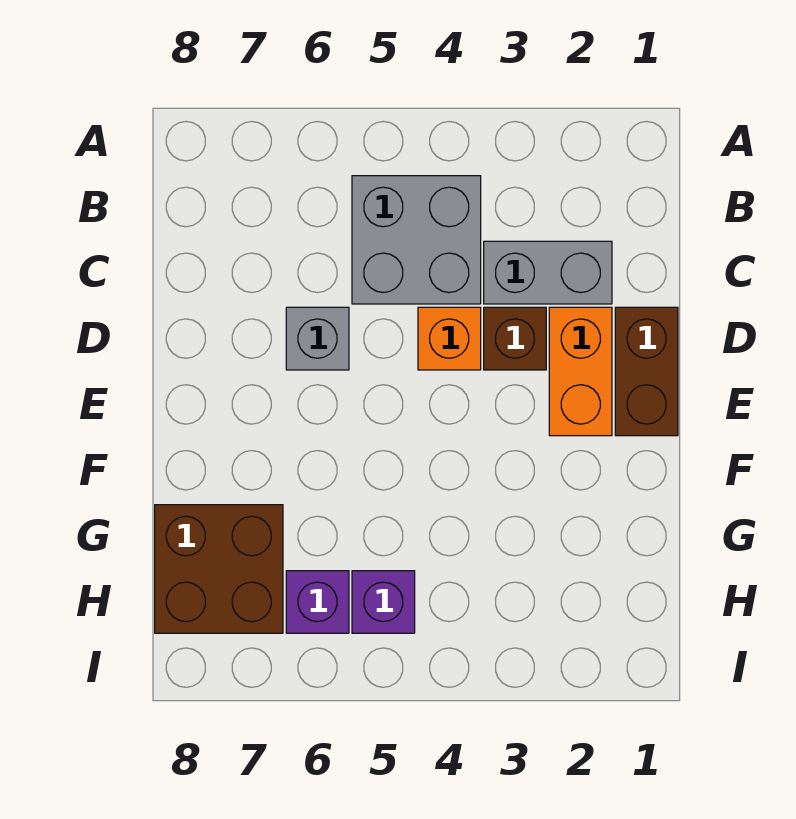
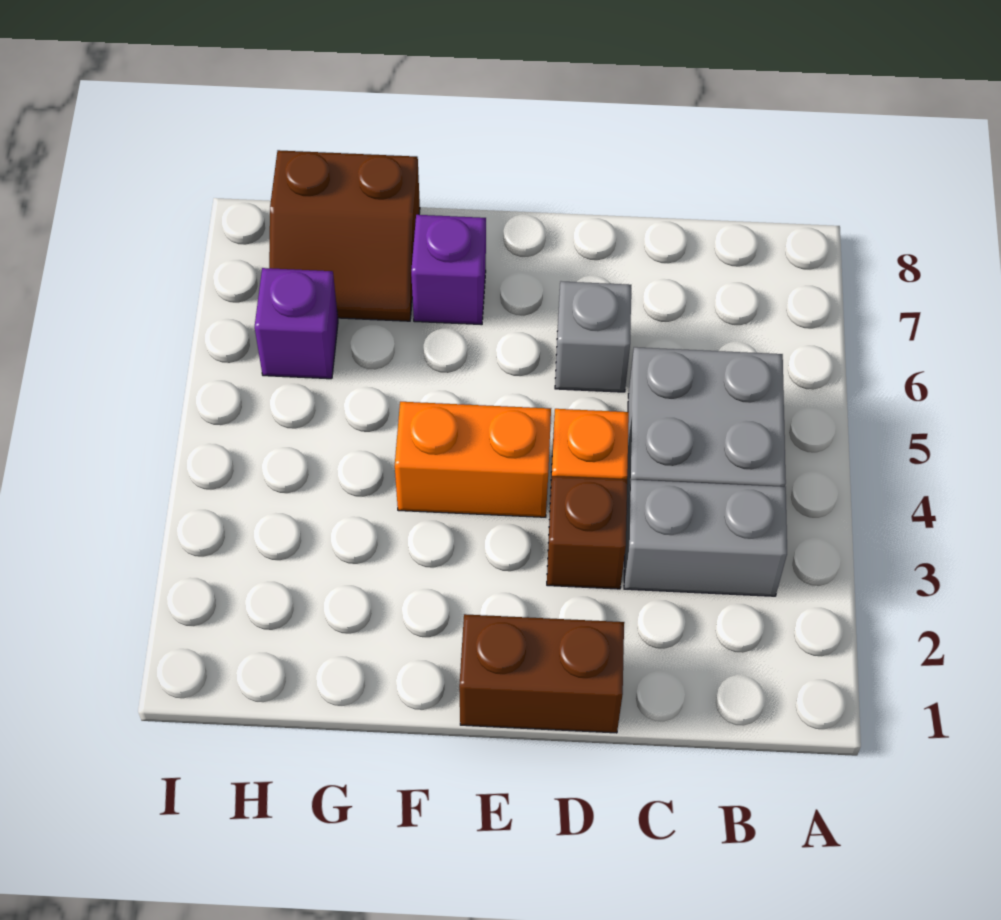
grey brick C2:C3 level 1 -> grey brick B3:C3 level 1
orange brick D2:E2 level 1 -> orange brick E4:F4 level 1
brown brick G7:H8 level 1 -> brown slope G7:H8 level 1 top 8
purple brick H5 level 1 -> purple brick F7 level 1

